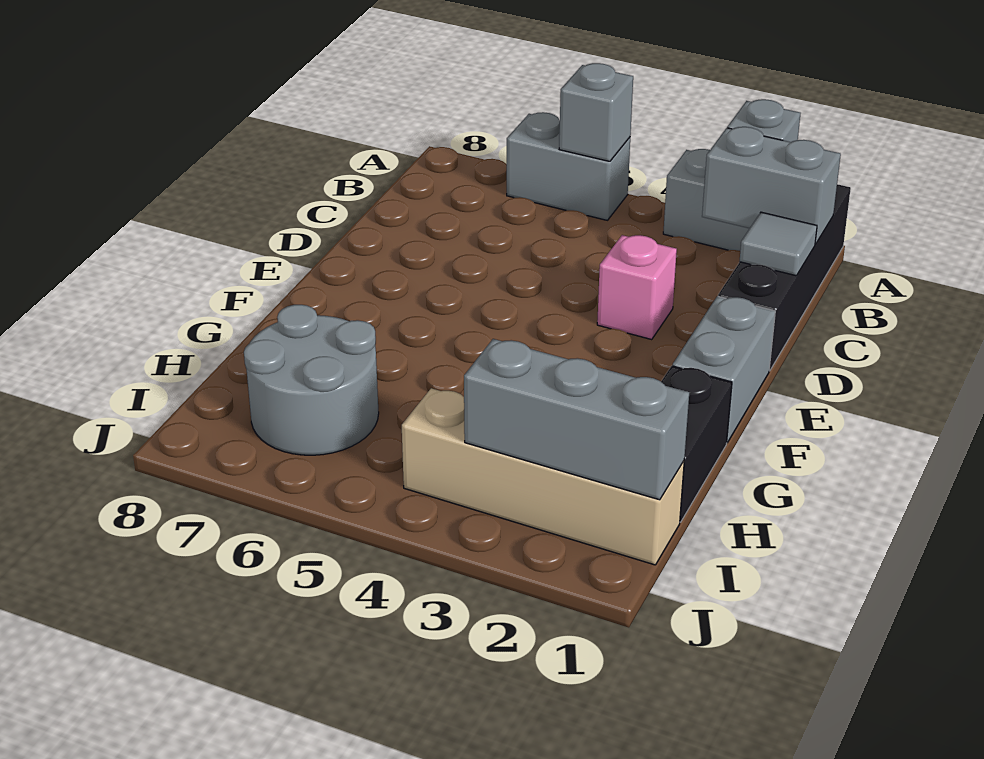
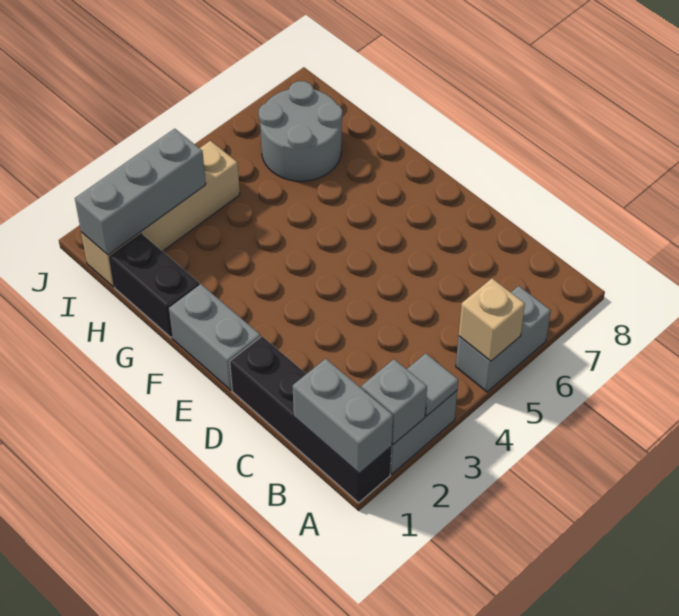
grey brick A5 level 2 -> tan brick A5 level 2
grey brick B1:B2 level 2 -> grey brick A1:B1 level 2
grey tile C1 level 2 -> grey tile A3 level 2
pink brick D3 level 1 -> none

